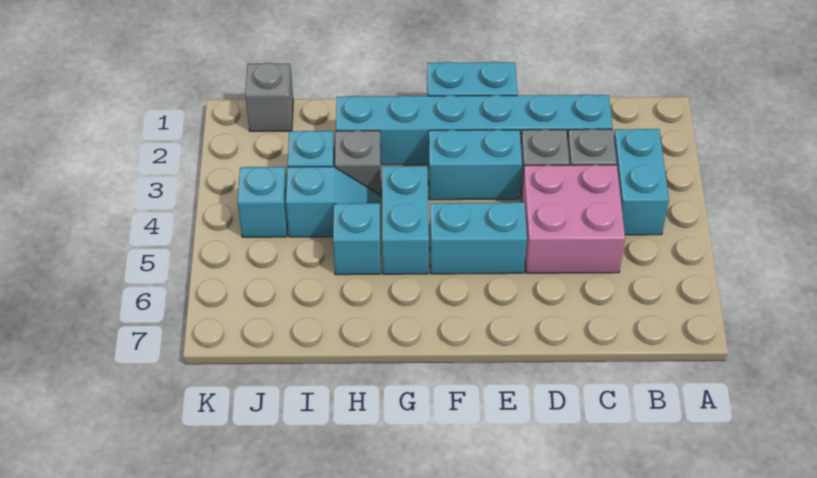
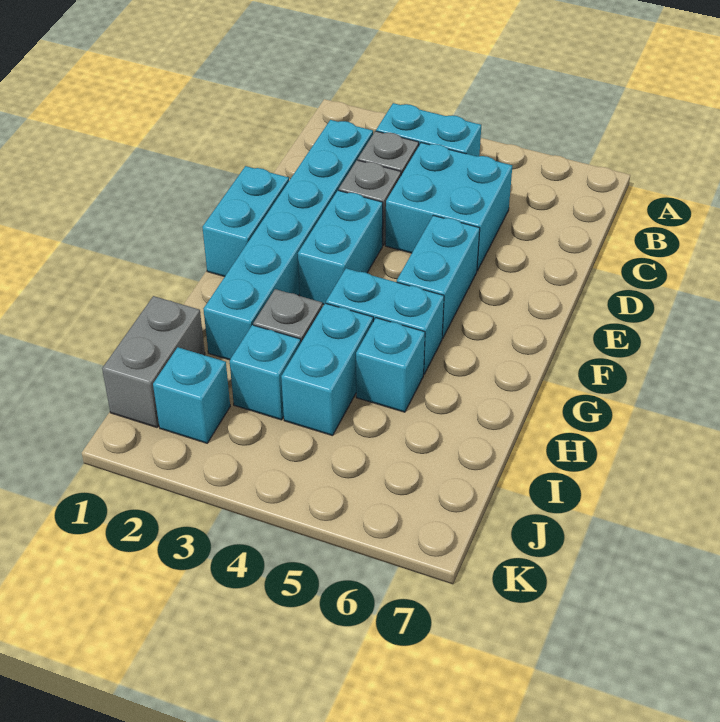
pink brick C4:D5 level 1 -> cyan brick C4:D5 level 1
cyan slope H4:I4 level 1 top I -> cyan brick H4:I4 level 1
grey brick J1 level 1 -> grey brick I1:J1 level 1
cyan brick J4 level 1 -> cyan brick J2 level 1

